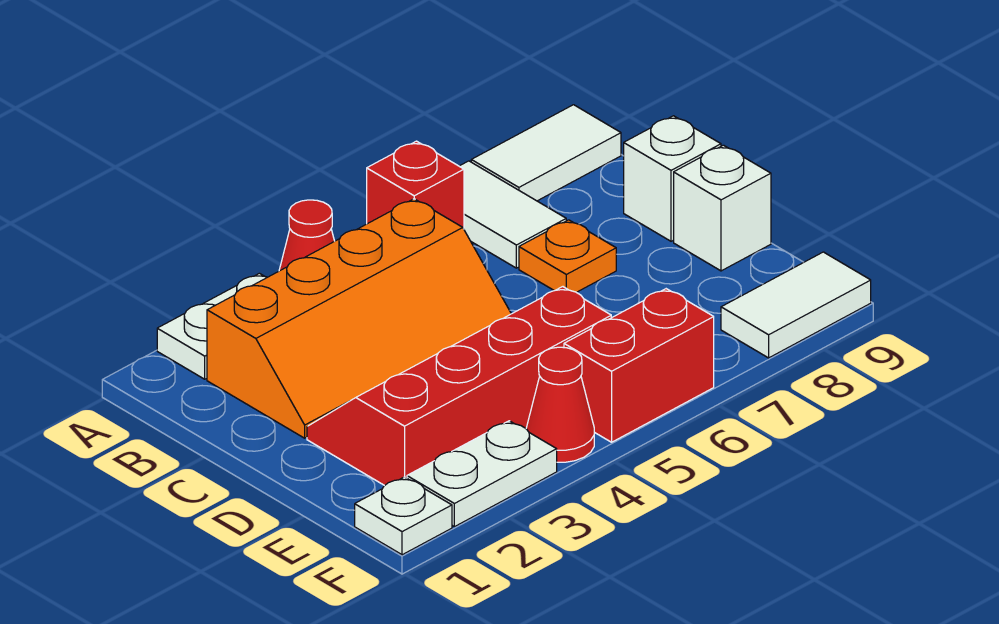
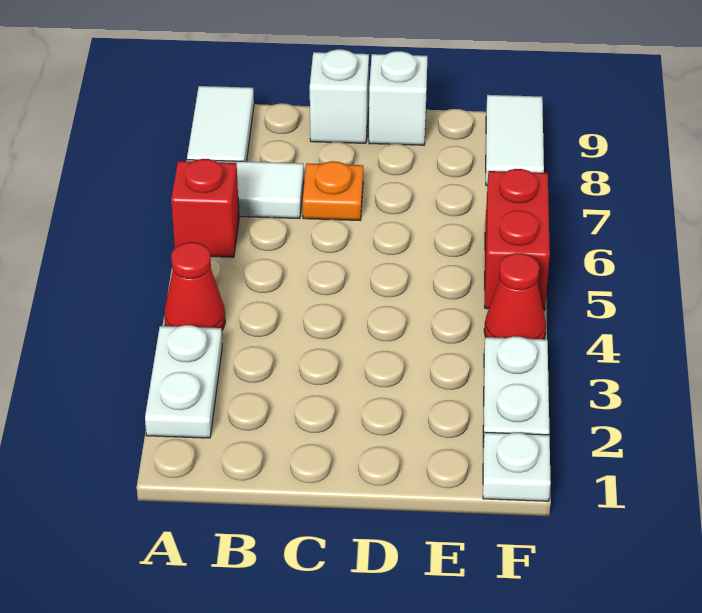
orange slope B2:C5 level 1 top B -> none
red slope D2:E5 level 1 top E -> none

